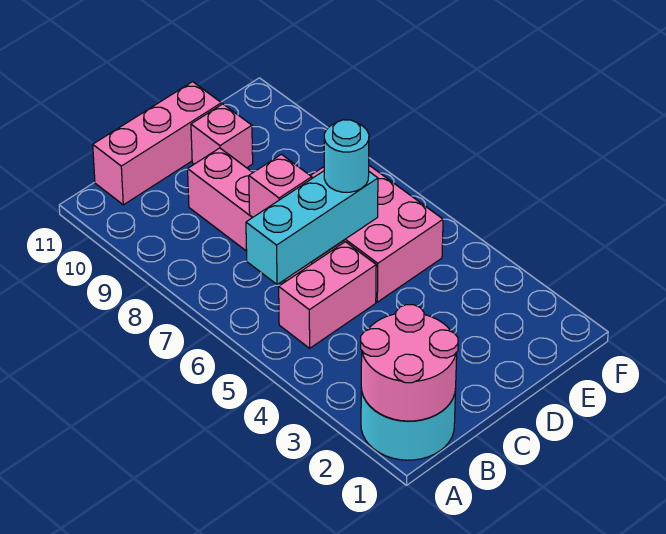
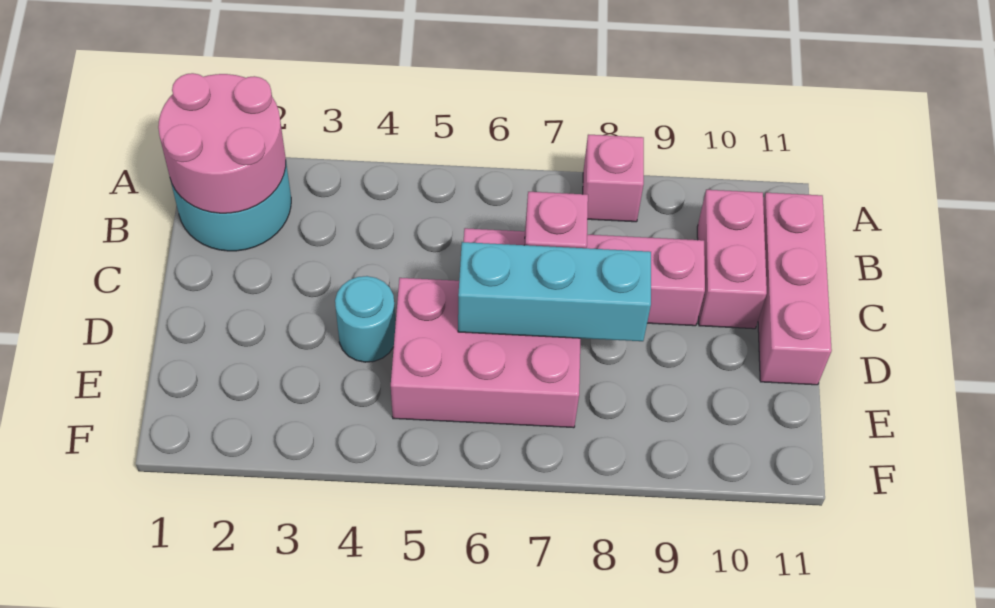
pink brick B5:C5 level 1 -> pink brick B10:C10 level 1
cyan brick B6:D6 level 2 -> cyan brick D6:D8 level 2
cyan round brick D6 level 3 -> cyan round brick D4 level 1
pink brick D10 level 1 -> pink brick A8 level 1

